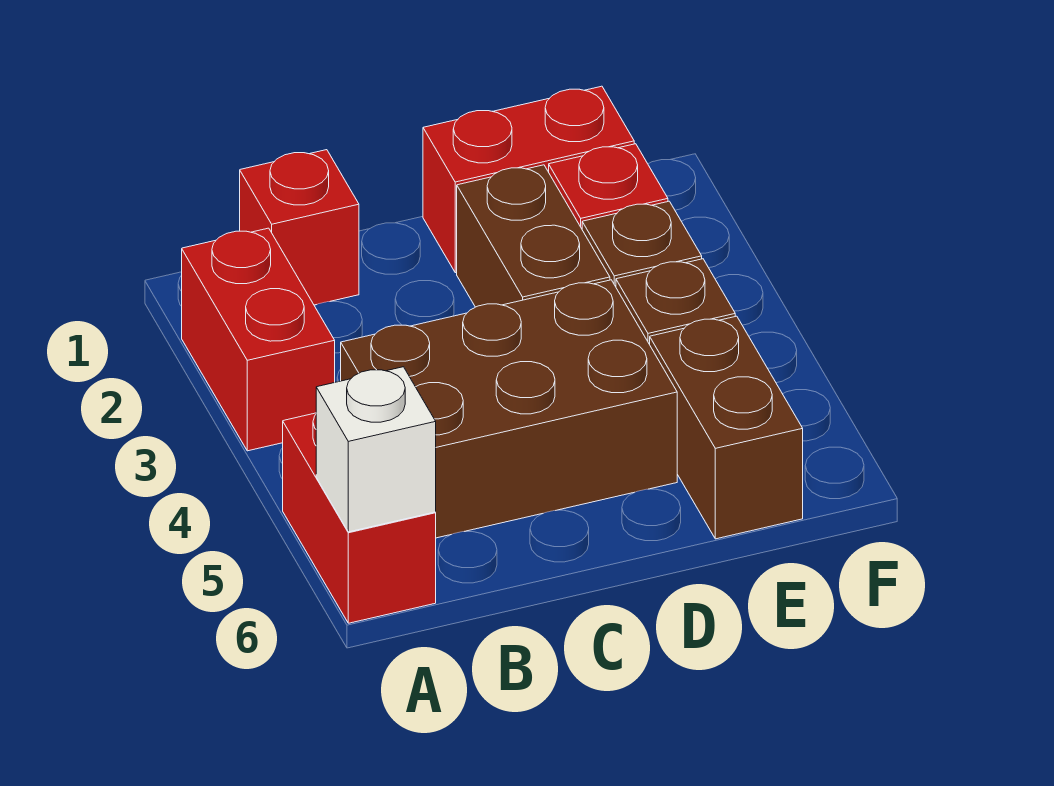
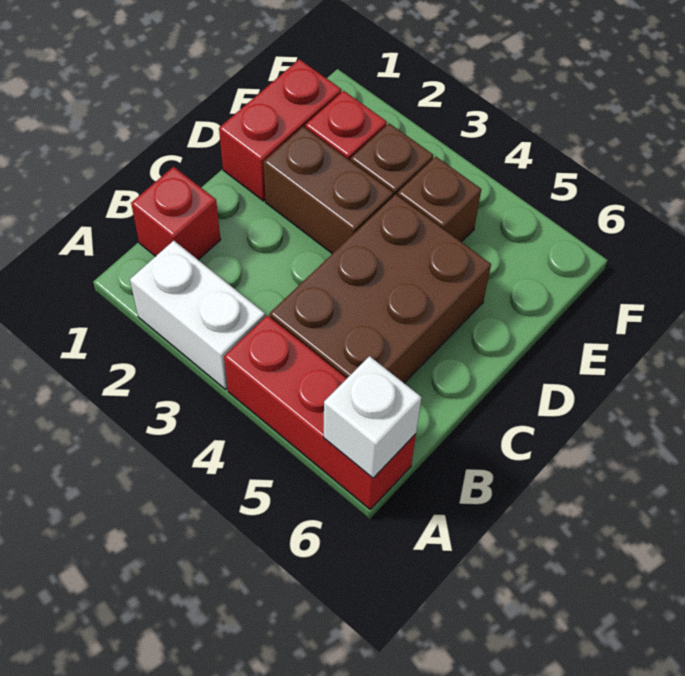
red brick A2:A3 level 1 -> white brick A2:A3 level 1
red brick A5:A6 level 1 -> red brick A4:A6 level 1
brown brick E5:E6 level 1 -> none

